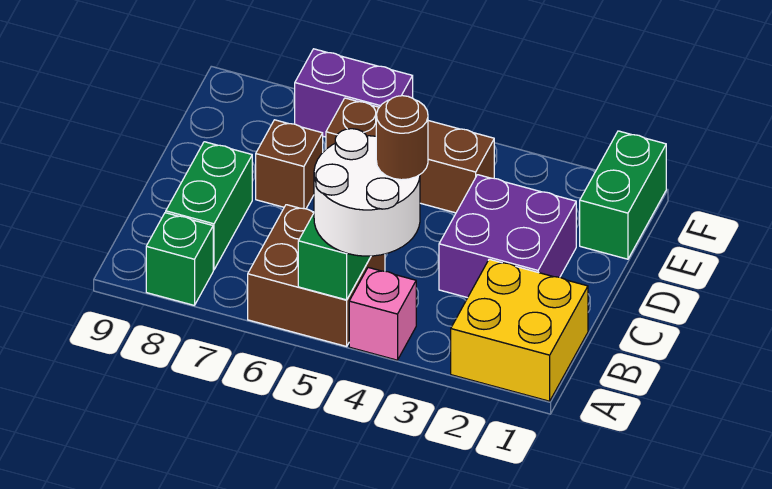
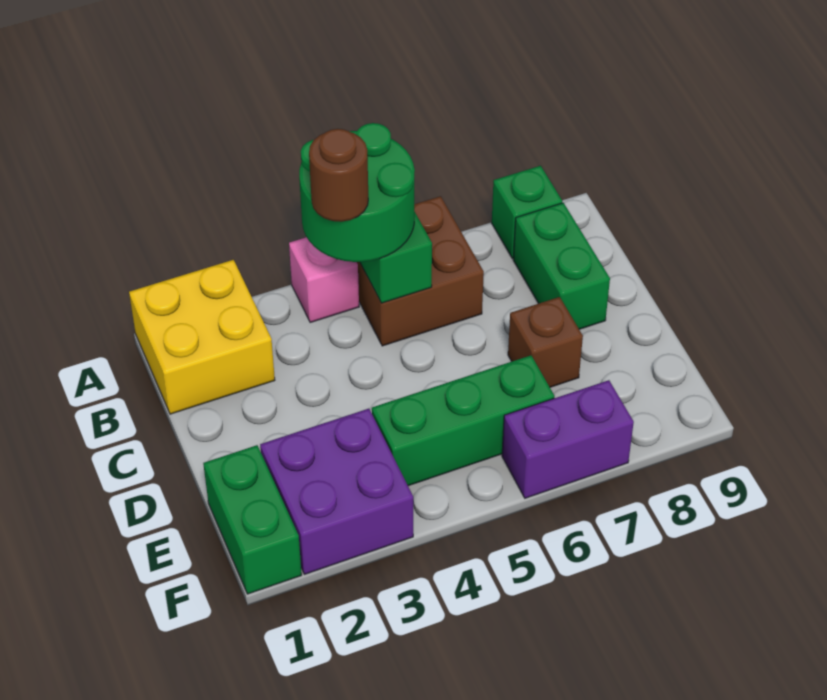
white round brick A4:B5 level 3 -> green round brick A4:B5 level 3
purple brick C2:D3 level 1 -> purple brick E2:F3 level 1
brown brick E4:E6 level 1 -> green brick E4:E6 level 1

